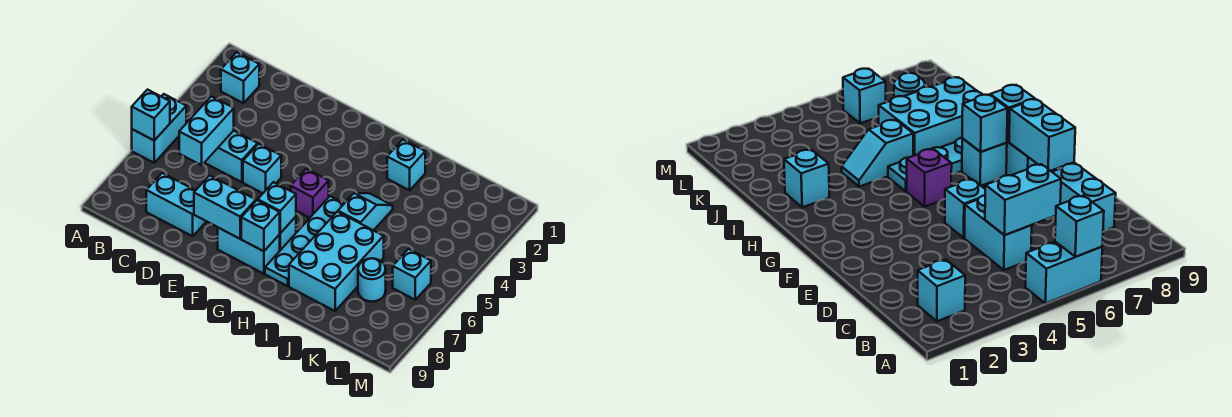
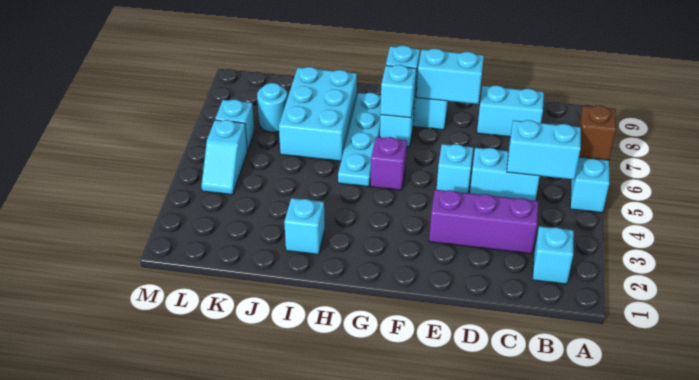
cyan brick A6 level 2 -> brown brick A6 level 2
none -> purple brick C3:E3 level 1
cyan brick C5:C6 level 2 -> cyan brick B5:C5 level 2
cyan slope I4:I5 level 1 top 5 -> cyan slope L4:L5 level 1 top 5

